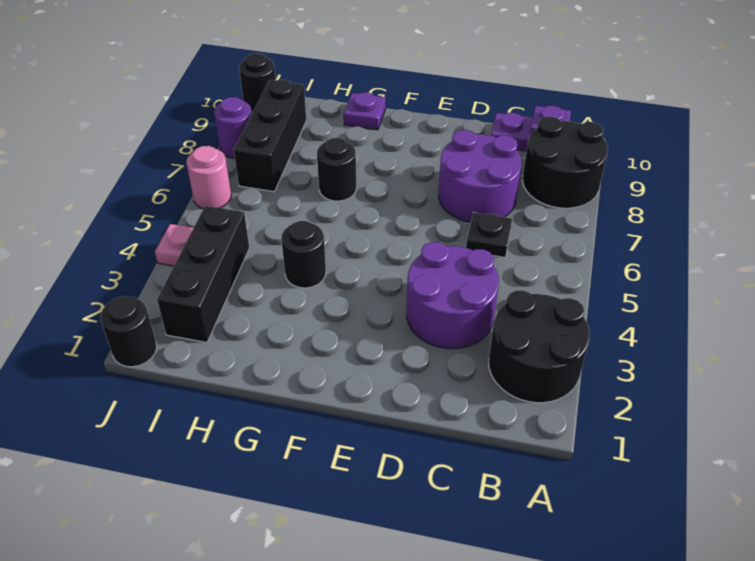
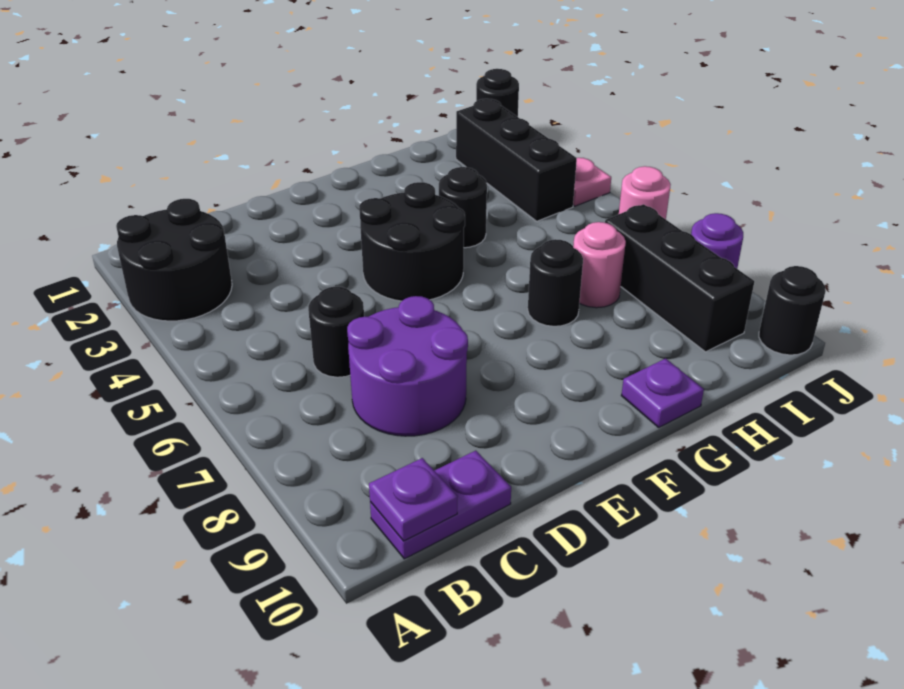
black round brick A8:B9 level 1 -> black round brick E4:F5 level 1
purple round brick C3:D4 level 1 -> none
black plate C6 level 1 -> black round brick C6 level 1
none -> pink round brick H7 level 1

